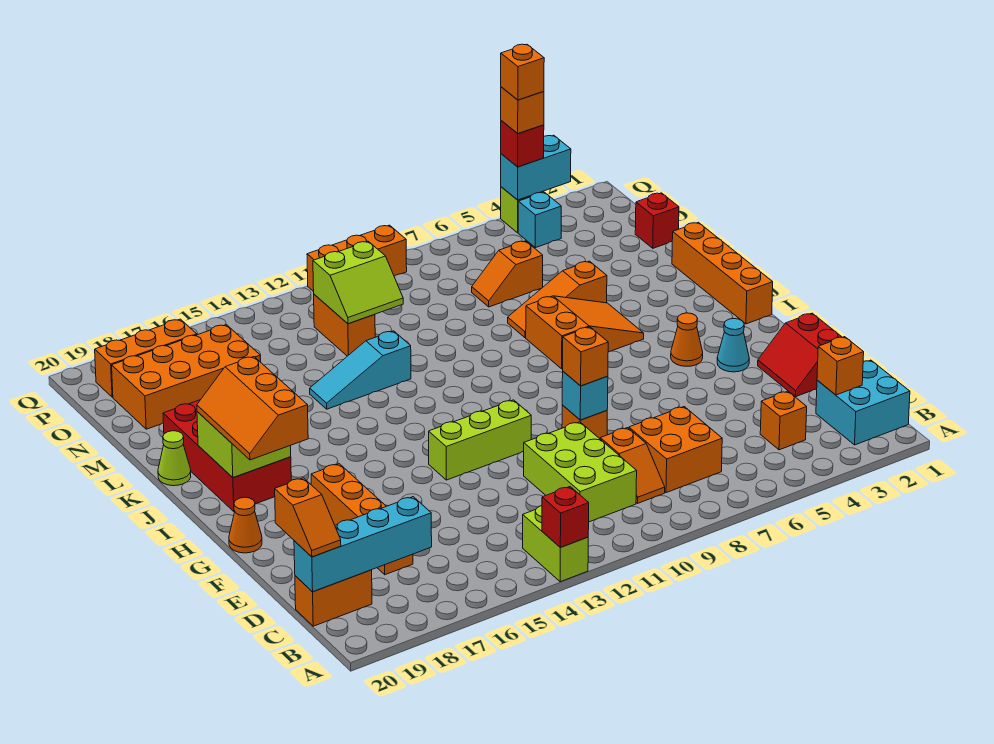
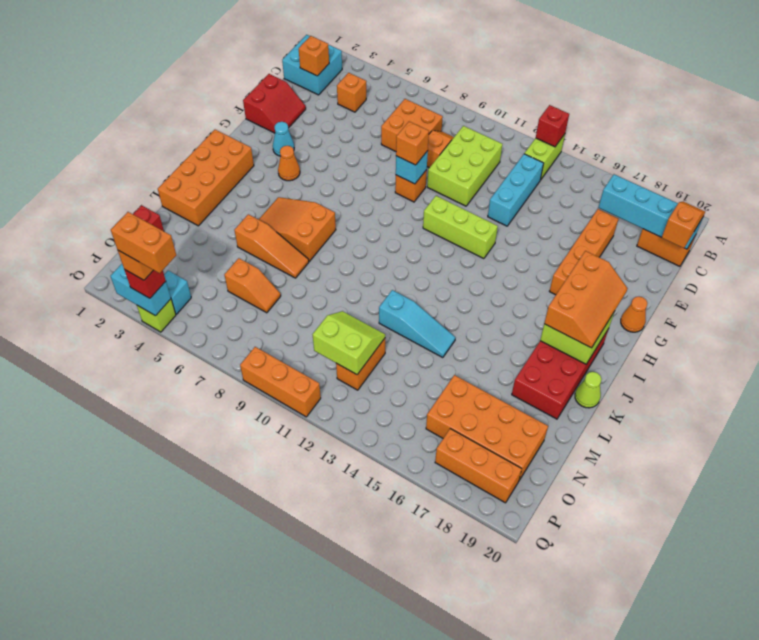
none -> cyan brick C13:E13 level 1
orange brick I1:L1 level 1 -> orange brick I1:L2 level 1
orange brick Q4 level 5 -> orange brick Q4:Q5 level 5

